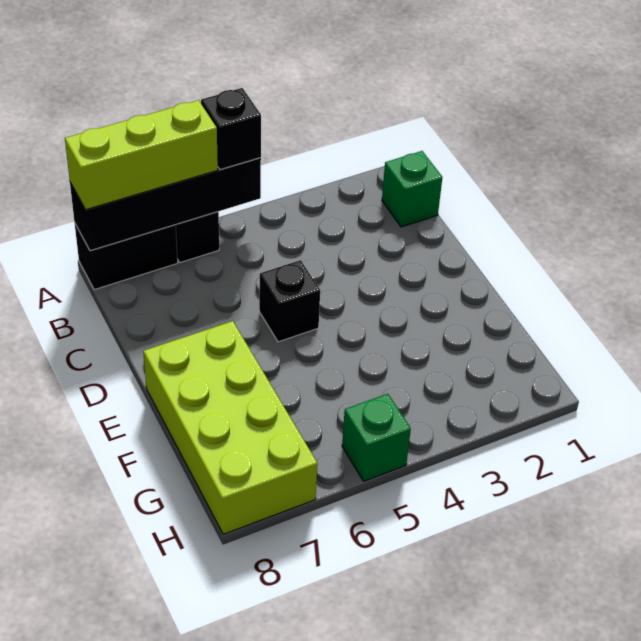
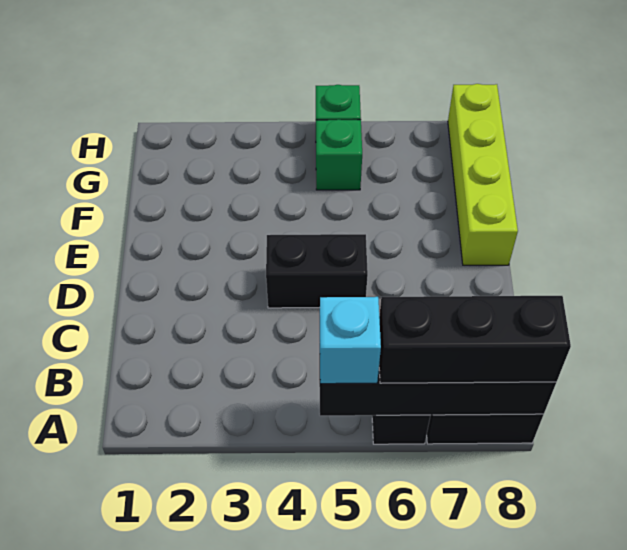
black brick A5 level 3 -> cyan brick A5 level 3
lime brick A6:A8 level 3 -> black brick A6:A8 level 3
green brick B1 level 1 -> green brick G5 level 1
black brick D5 level 1 -> black brick D4:D5 level 1
lime brick E7:H8 level 1 -> lime brick E8:H8 level 1

